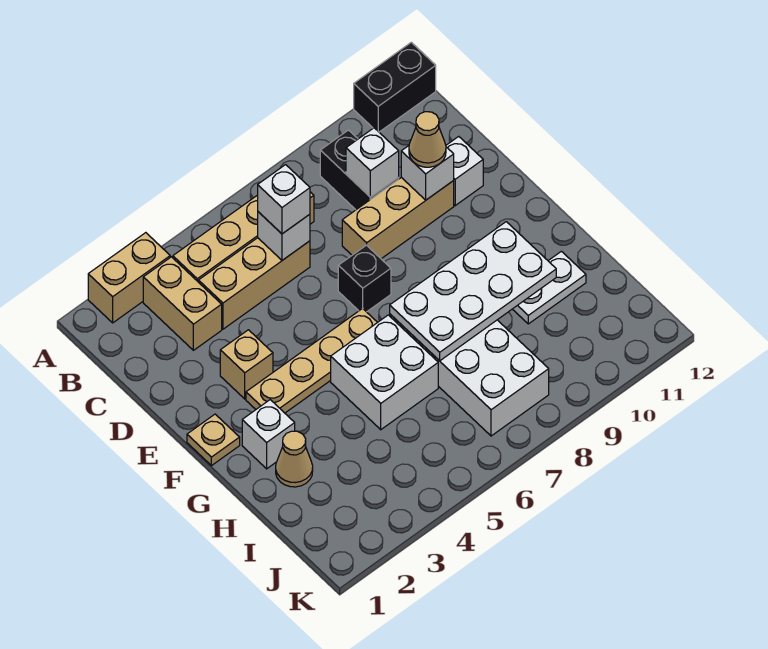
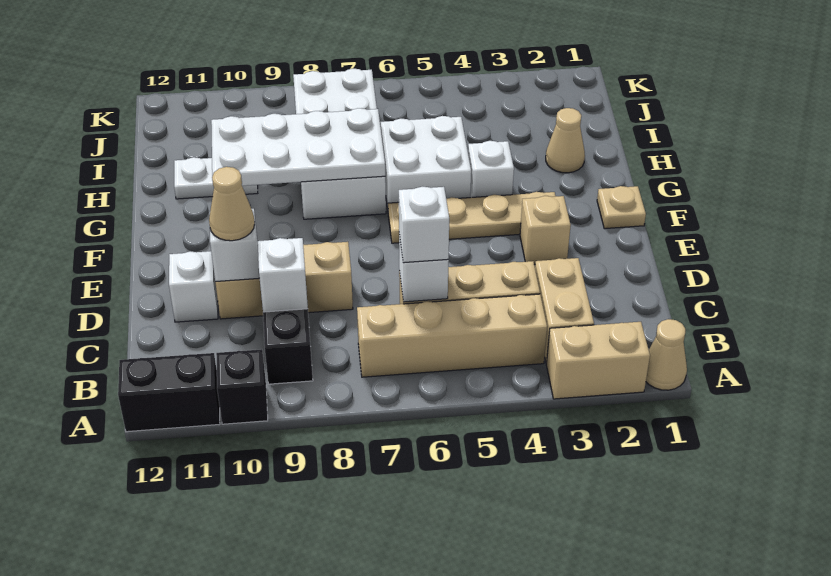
none -> tan cone A1 level 1
black brick E7 level 1 -> black brick A10 level 1
white brick G2 level 1 -> white brick G4 level 1

